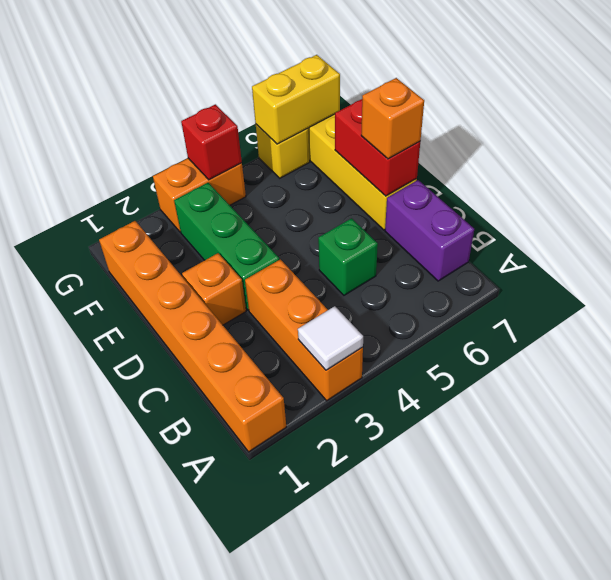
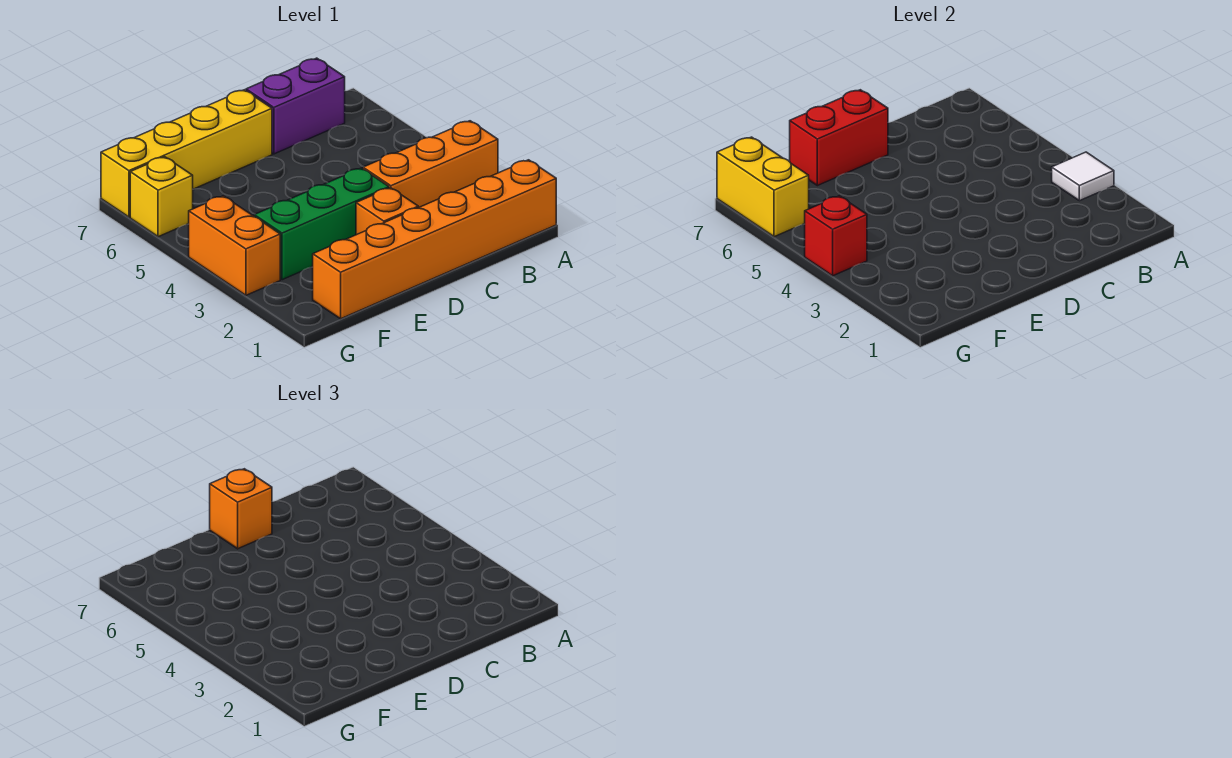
green brick C5 level 1 -> none

